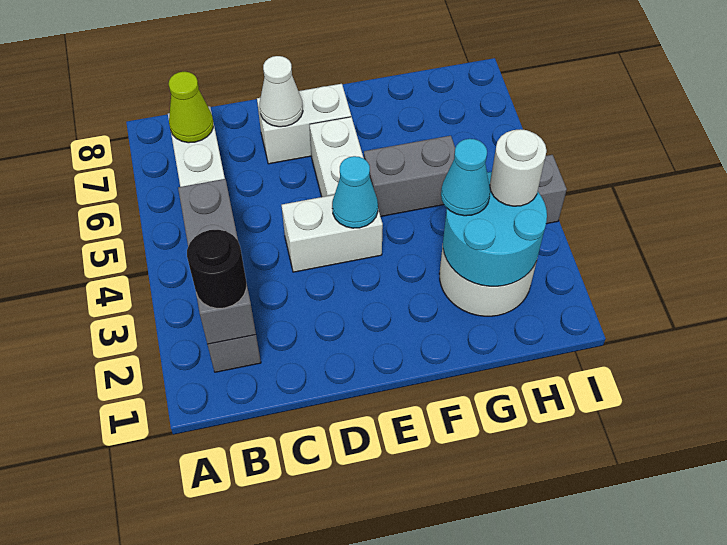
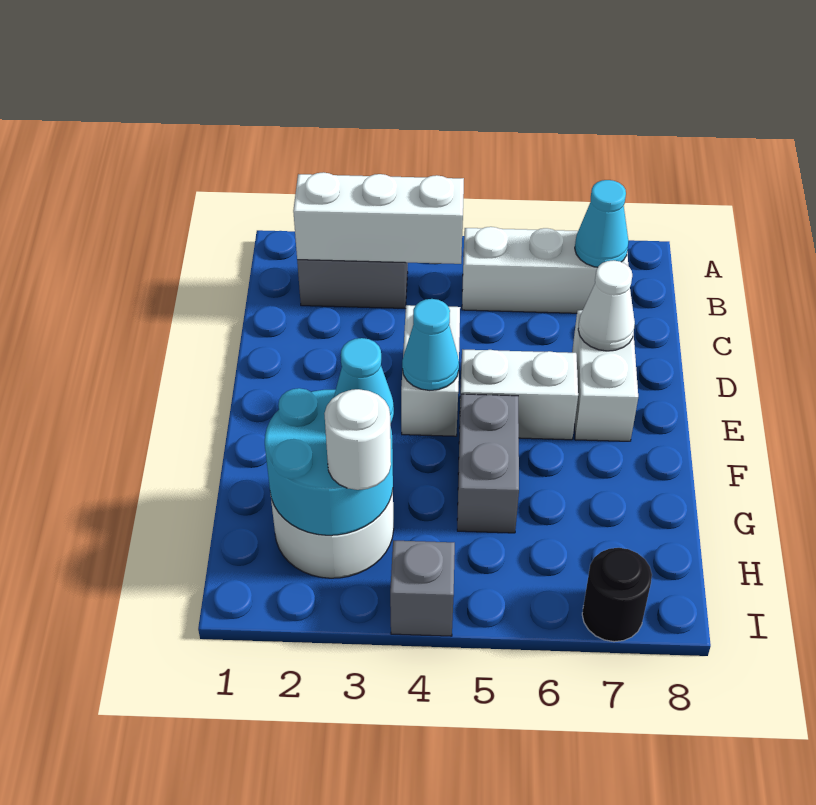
grey brick B2:B4 level 2 -> white brick B2:B4 level 2
black round brick B2 level 3 -> black round brick I7 level 1
lime cone B7 level 2 -> cyan cone B7 level 2

